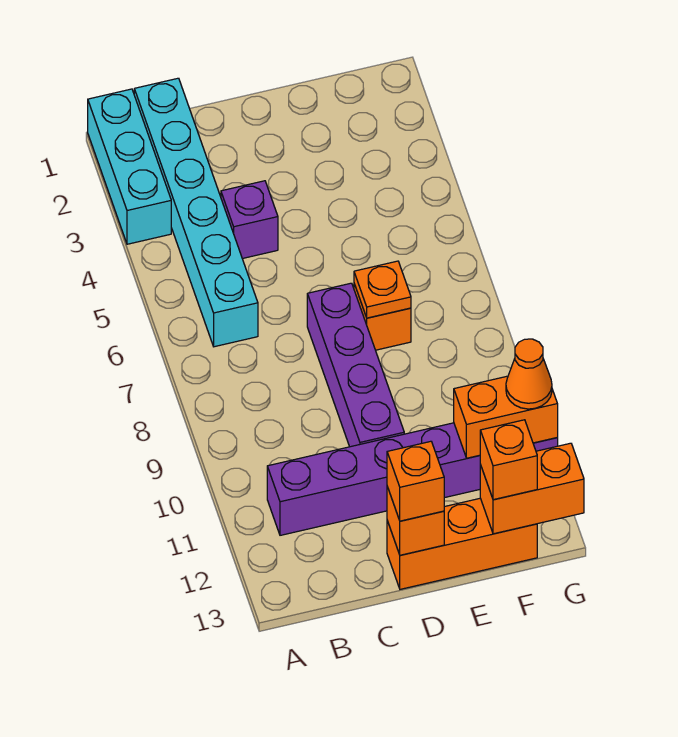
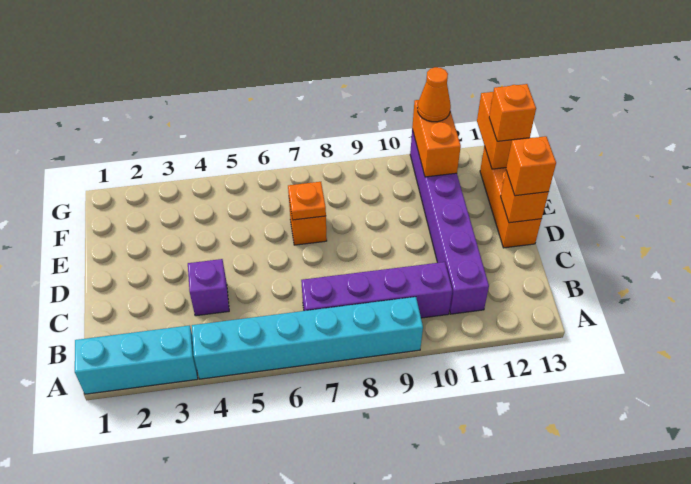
cyan brick B1:B6 level 1 -> cyan brick A4:A9 level 1
purple brick D7:D10 level 1 -> purple brick B7:B10 level 1

